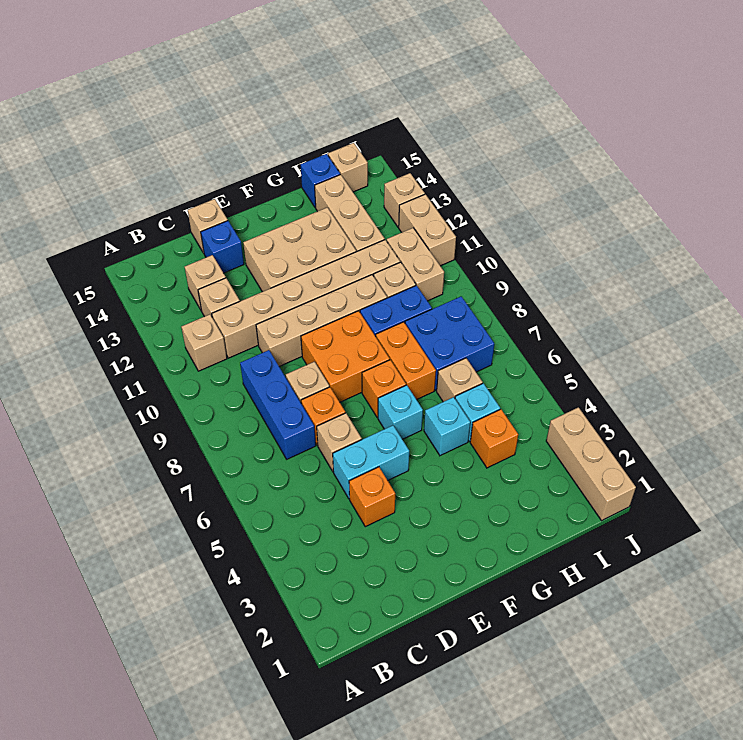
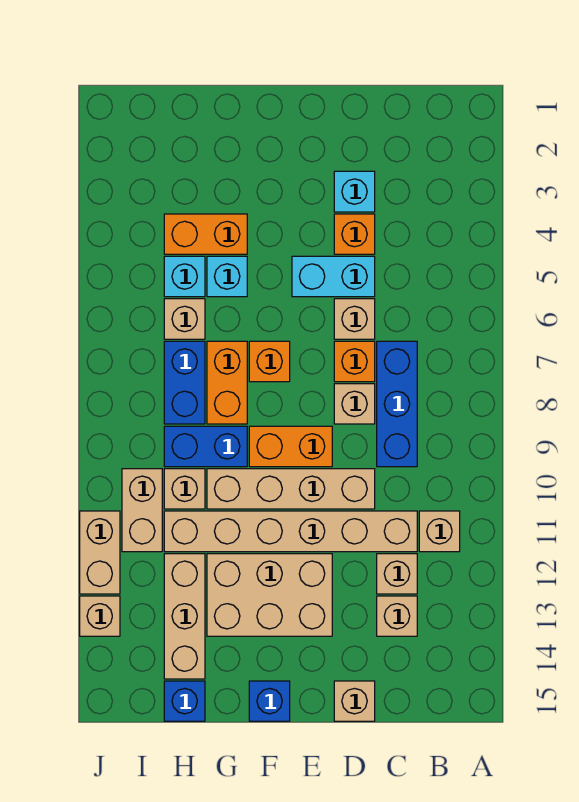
blue brick D14 level 1 -> blue brick F15 level 1
orange brick E8:F9 level 1 -> orange brick E9:F9 level 1
cyan brick F6 level 1 -> cyan brick D3 level 1
orange brick H4 level 1 -> orange brick G4:H4 level 1
blue brick H7:I8 level 1 -> blue brick H7:H8 level 1
tan brick I15 level 1 -> none
tan brick J1:J3 level 1 -> none

